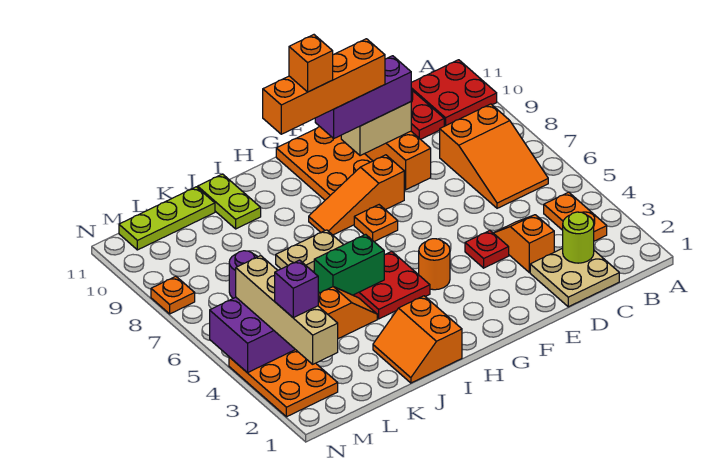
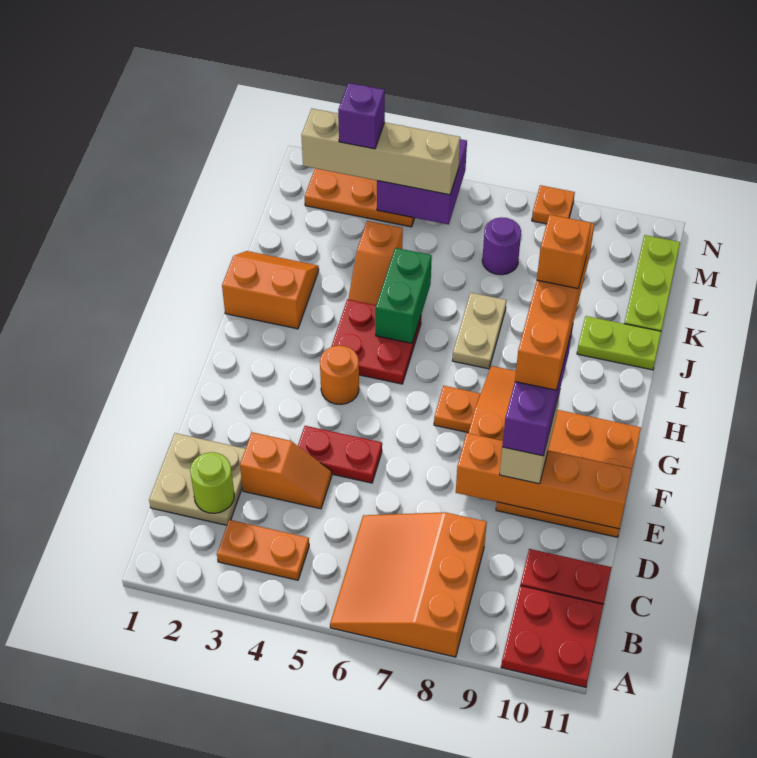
orange slope B6:C8 level 1 top 8 -> orange slope A6:C8 level 1 top 8
red plate E4 level 1 -> red plate E4:E5 level 1

